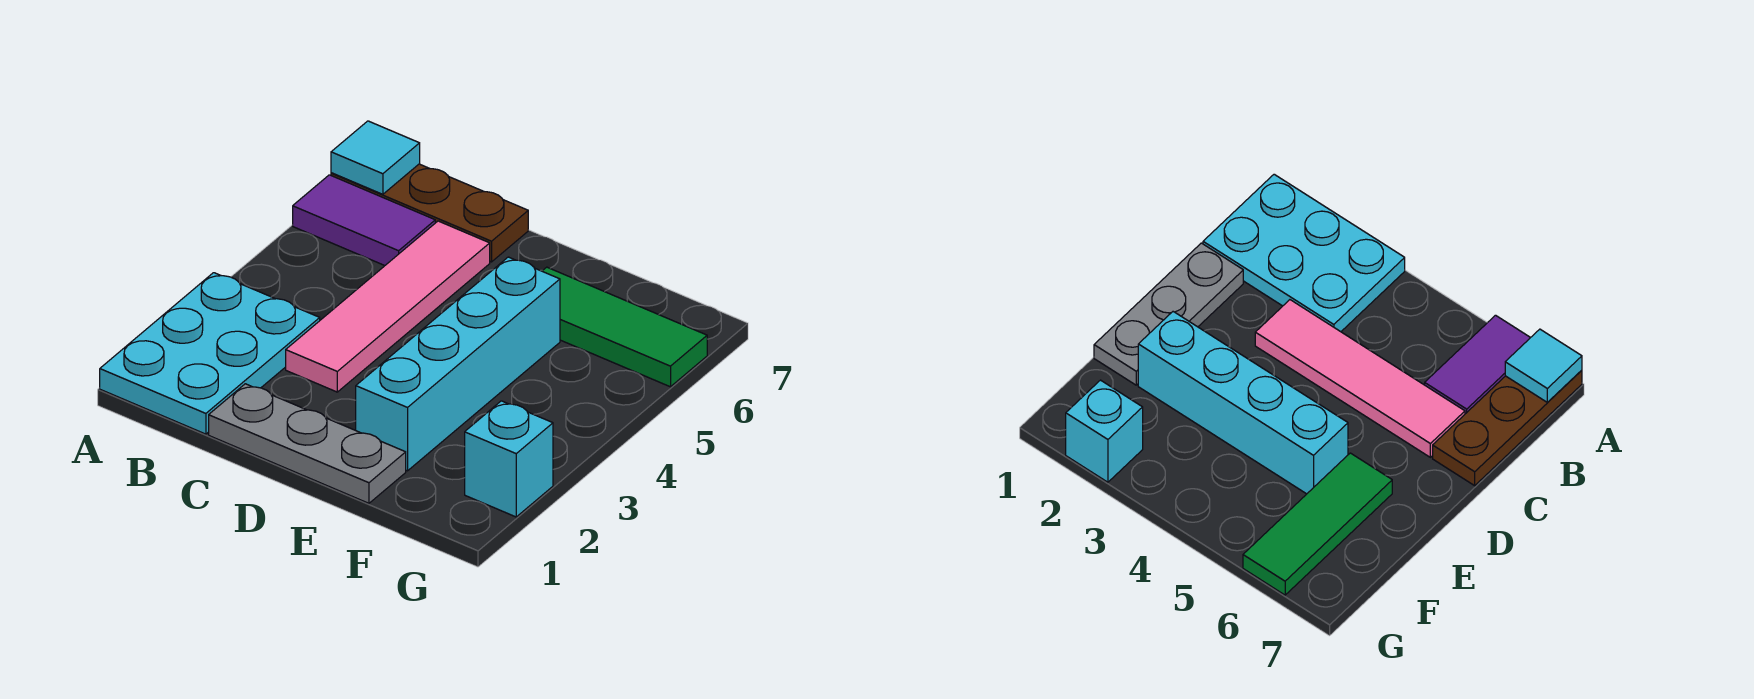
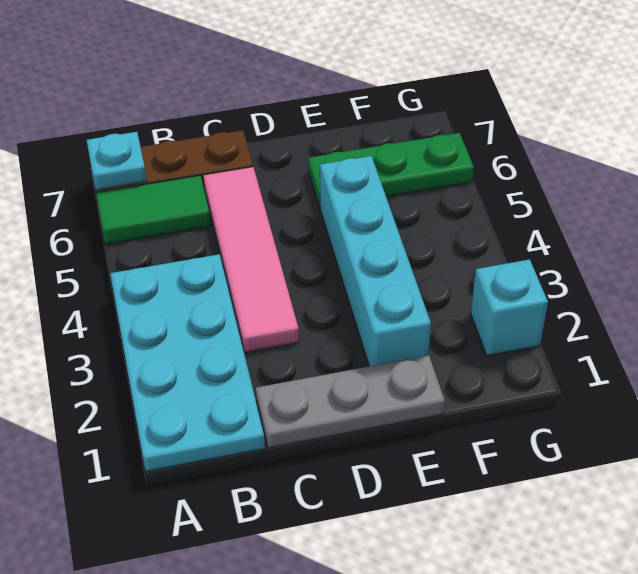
cyan plate A1:B3 level 1 -> cyan plate A1:B4 level 1
purple tile A6:B6 level 1 -> green tile A6:B6 level 1
cyan tile A7 level 2 -> cyan plate A7 level 2
green tile E6:G6 level 1 -> green plate E6:G6 level 1

